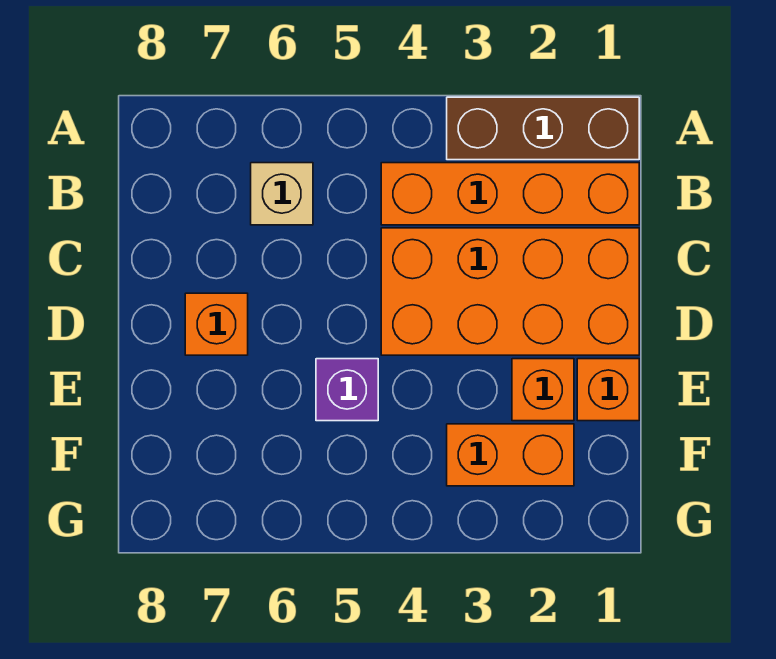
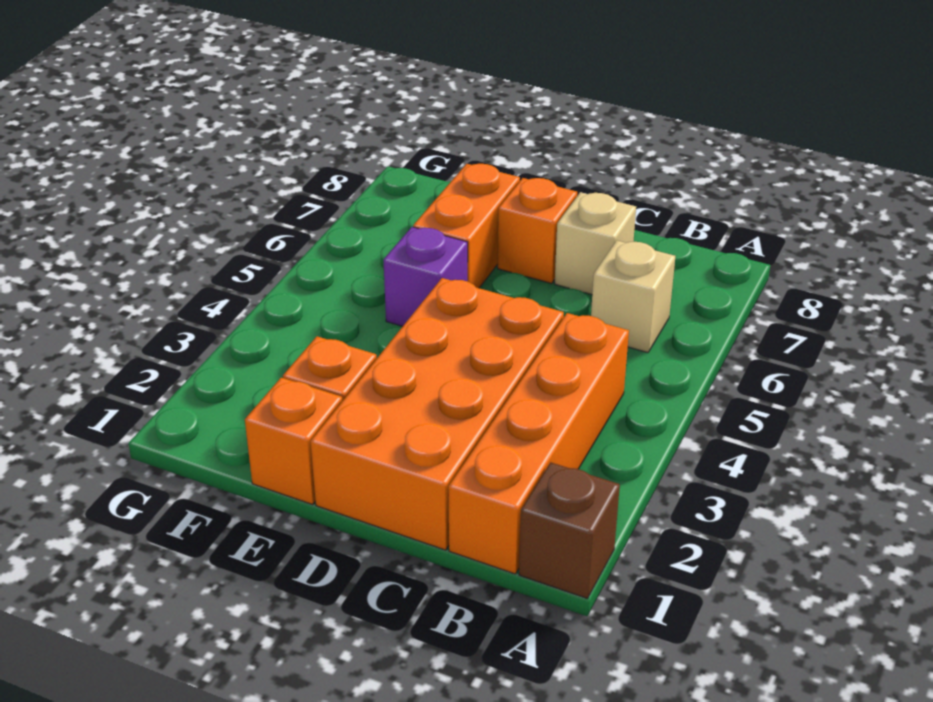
brown brick A1:A3 level 1 -> brown brick A1 level 1
none -> tan brick C7 level 1
orange brick F2:F3 level 1 -> orange brick E6:E7 level 1

